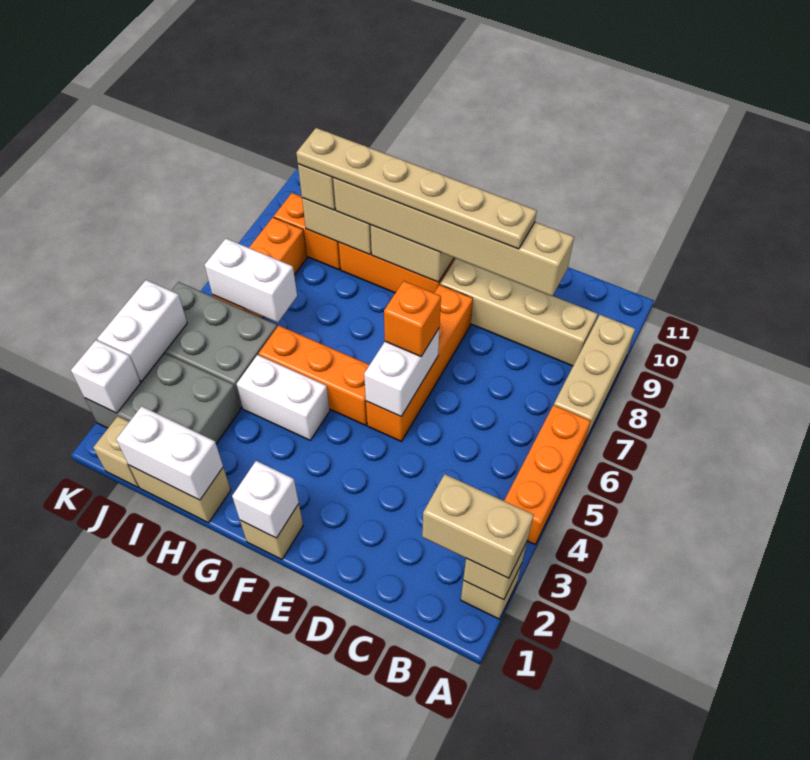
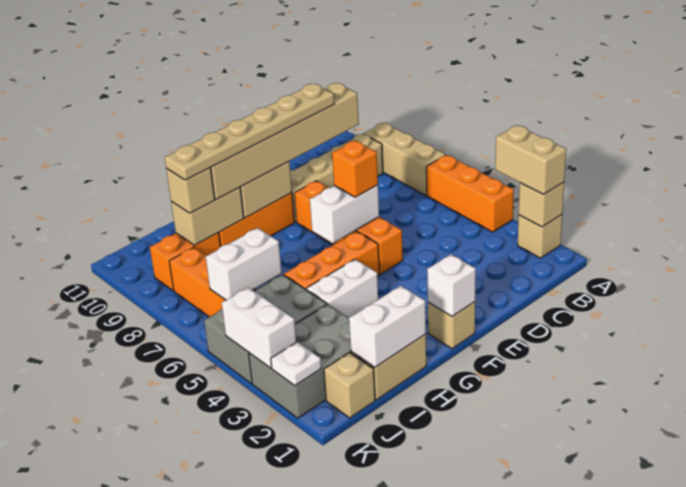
tan brick A2:B2 level 3 -> tan brick A2:A3 level 3
white brick E5:E6 level 2 -> white brick E6:F6 level 2
white brick K2 level 2 -> white plate K2 level 2

